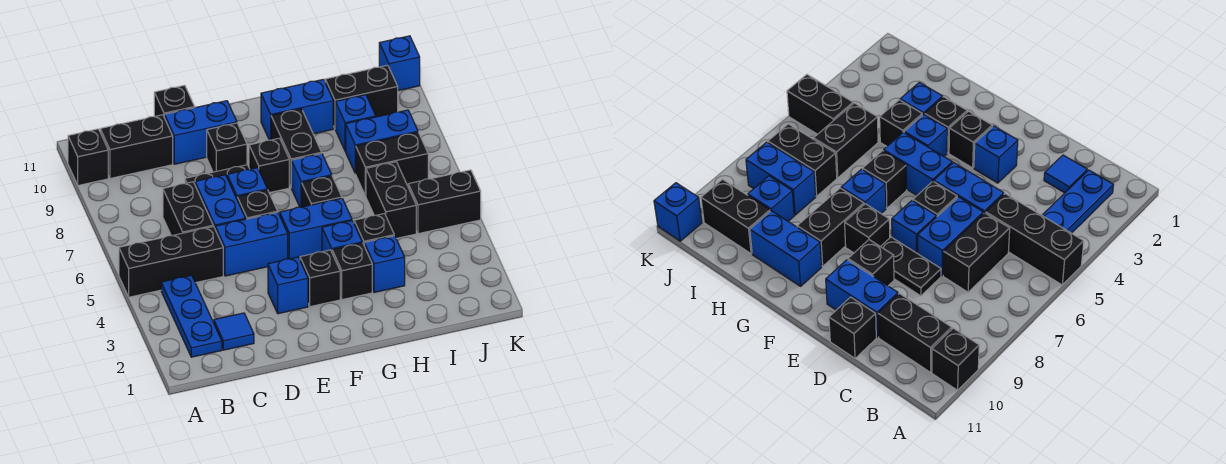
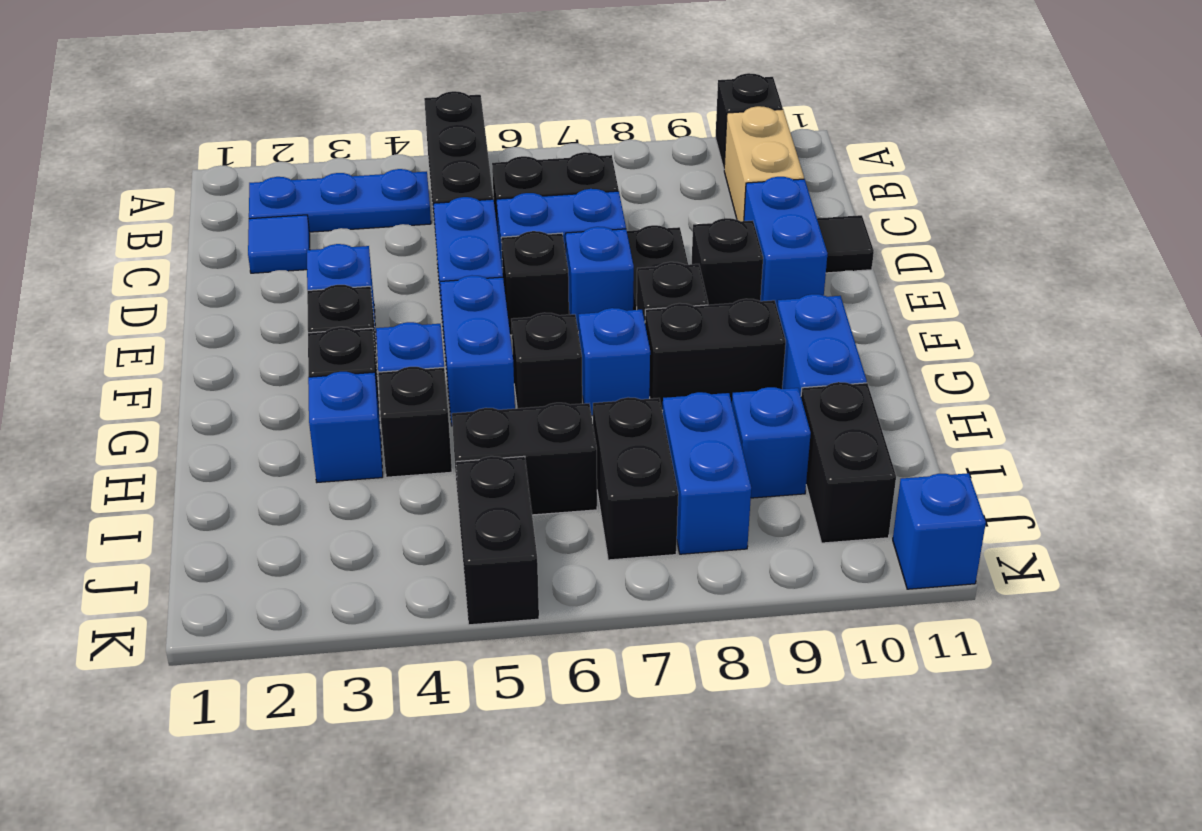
black brick B10:C10 level 1 -> tan brick B10:C10 level 1
black brick D11 level 1 -> black tile D11 level 1

